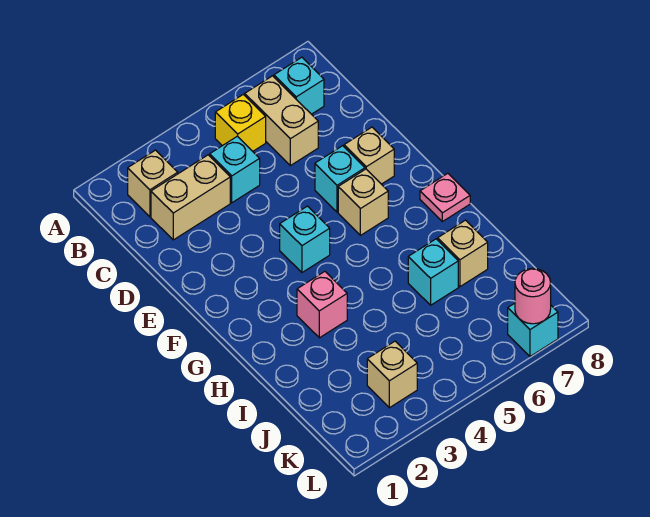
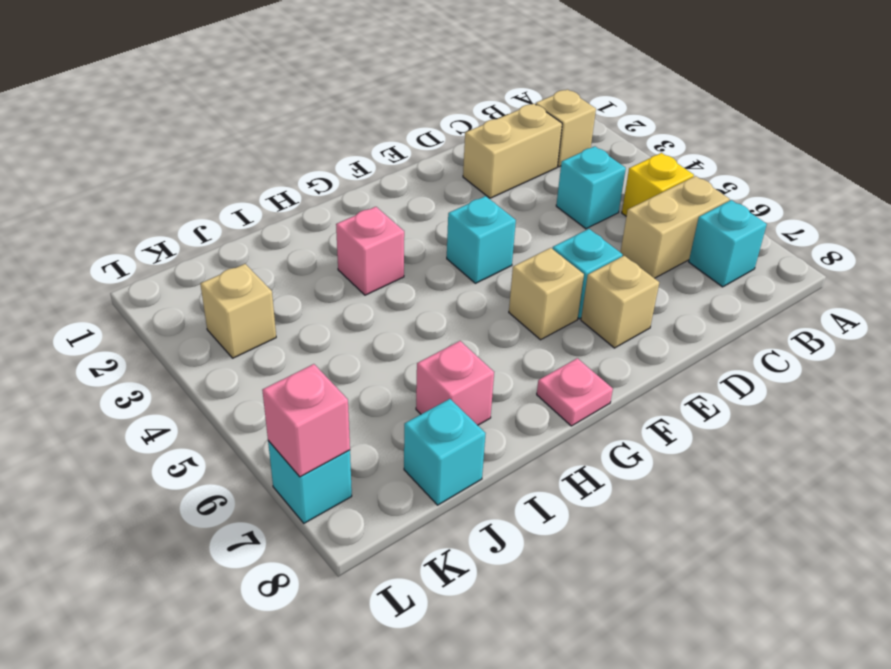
tan brick C2:C3 level 1 -> tan brick C2:D2 level 1
cyan brick I6 level 1 -> cyan brick J8 level 1
tan brick I7 level 1 -> pink brick I7 level 1
pink round brick L7 level 2 -> pink brick L7 level 2

